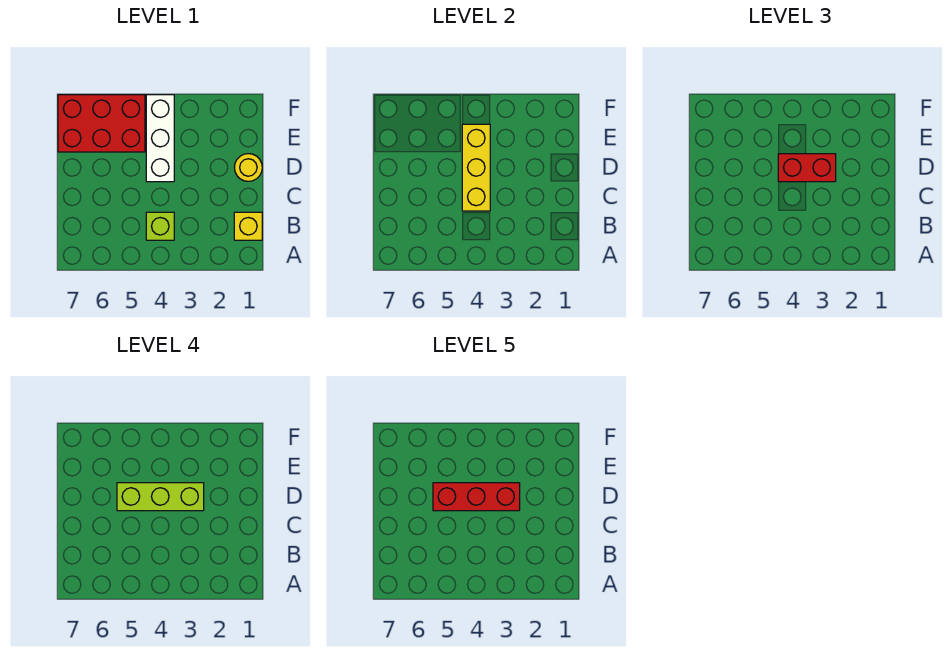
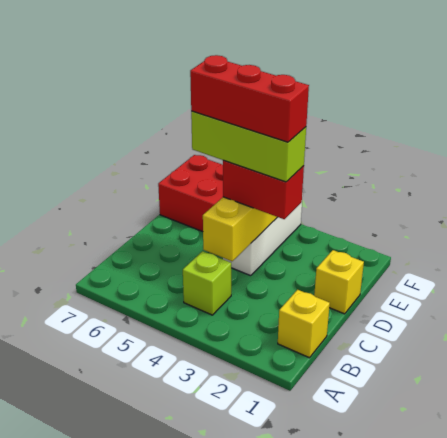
yellow round brick D1 level 1 -> yellow brick D1 level 1

